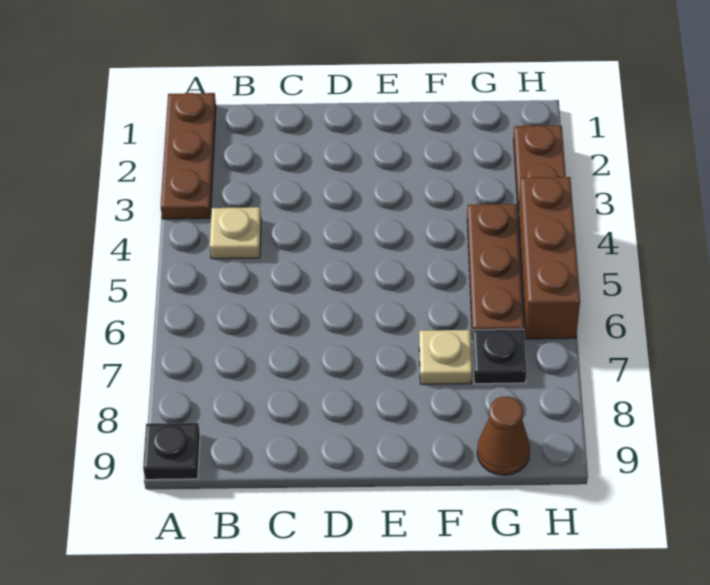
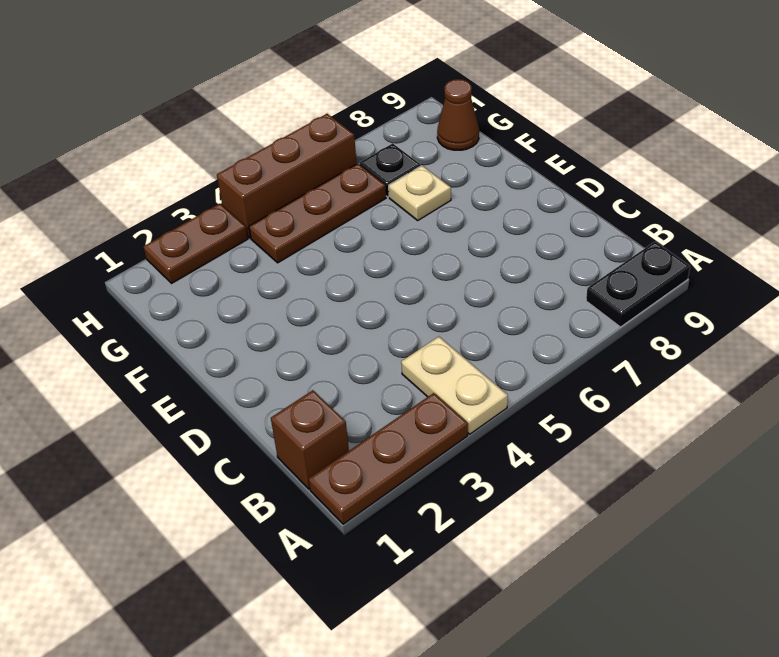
black plate A9 level 1 -> black plate A8:A9 level 1
none -> brown brick B1 level 1
tan plate B4 level 1 -> tan plate A4:B4 level 1

